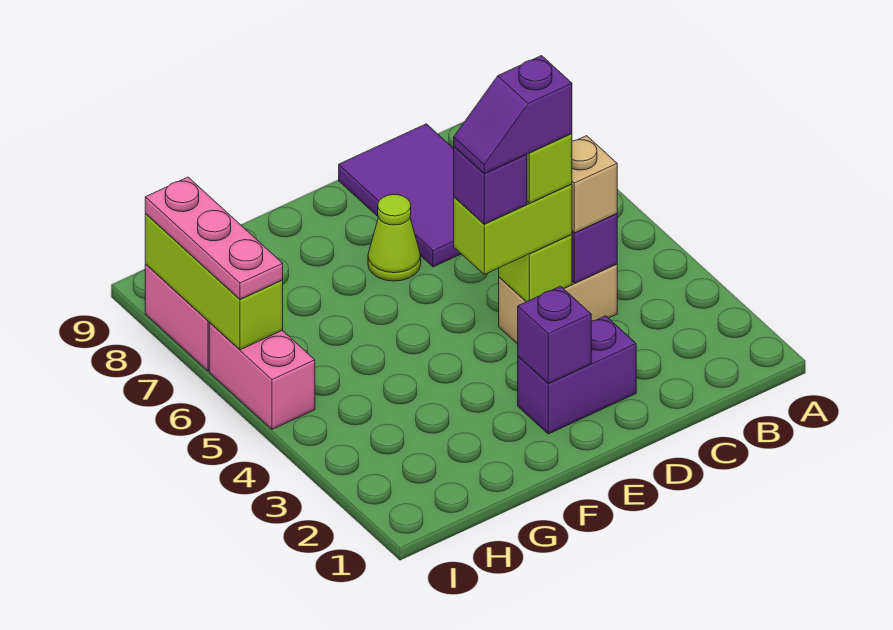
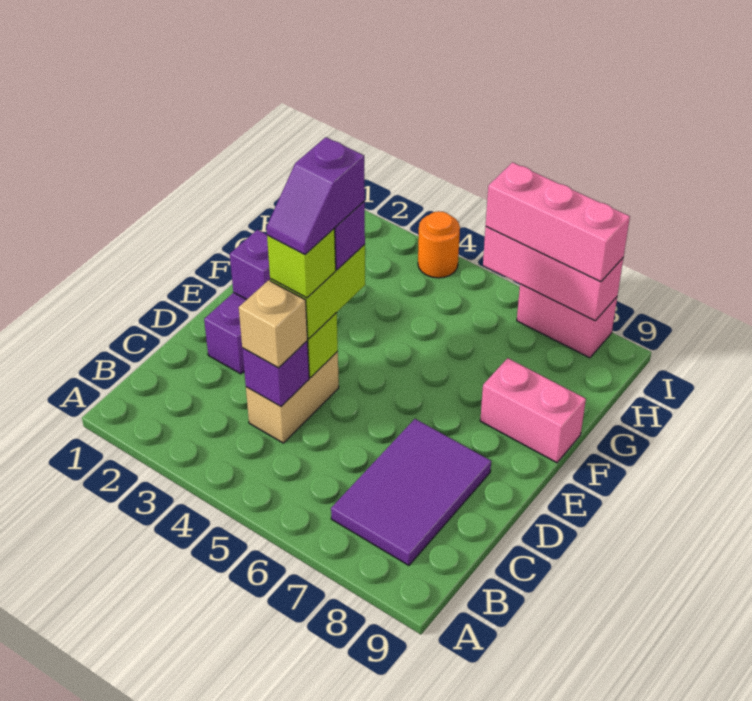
purple tile C7:D9 level 1 -> purple tile B7:D8 level 1
purple slope D4:E4 level 5 top D -> purple slope D4:E4 level 5 top E
lime cone E7 level 1 -> none
none -> orange round brick I4 level 1
pink brick I5:I6 level 1 -> pink brick F8:F9 level 1
lime brick I6:I8 level 2 -> pink brick I6:I8 level 2
pink plate I6:I8 level 3 -> pink brick I6:I8 level 3

